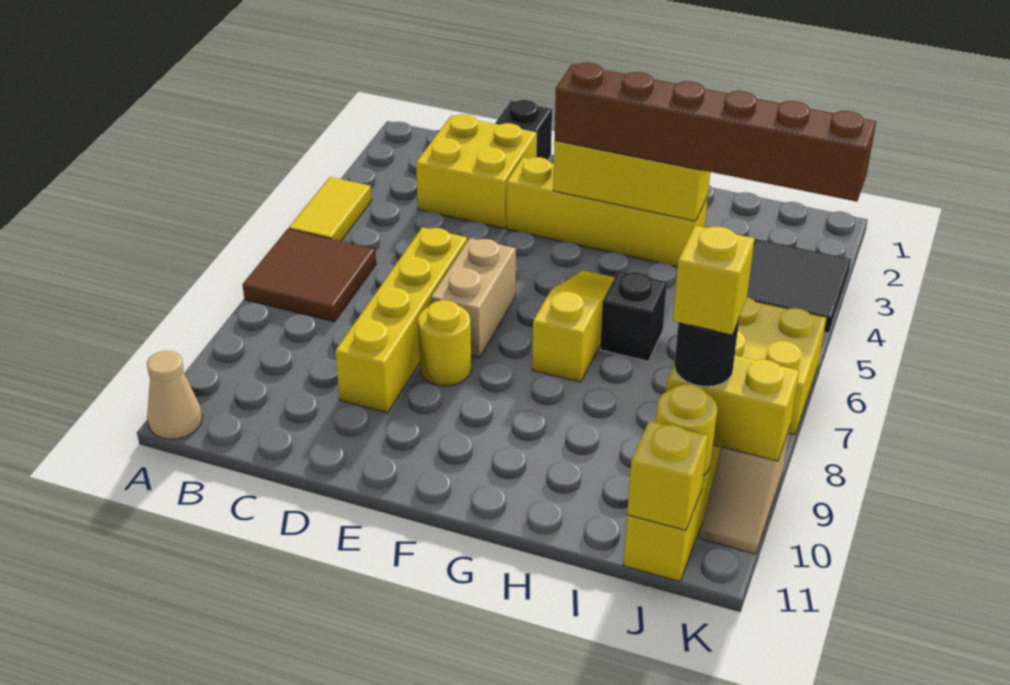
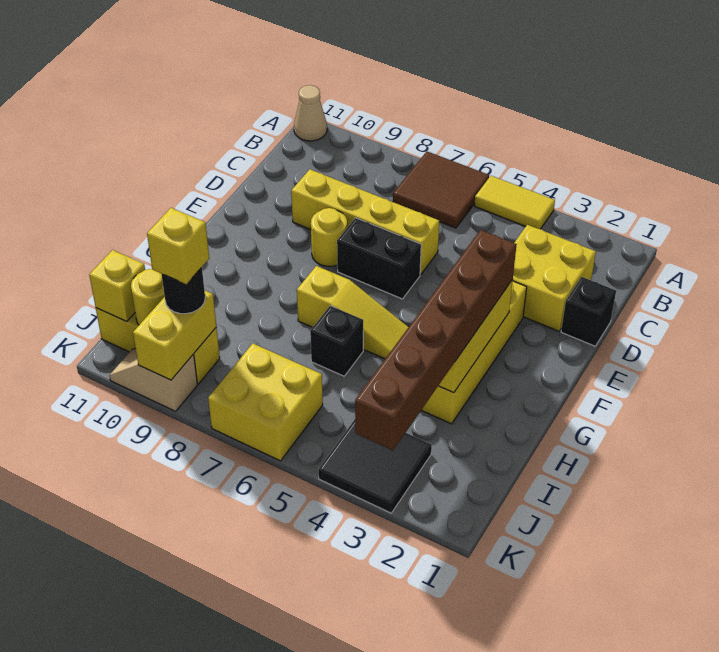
tan brick E6:E7 level 1 -> black brick E6:E7 level 1

